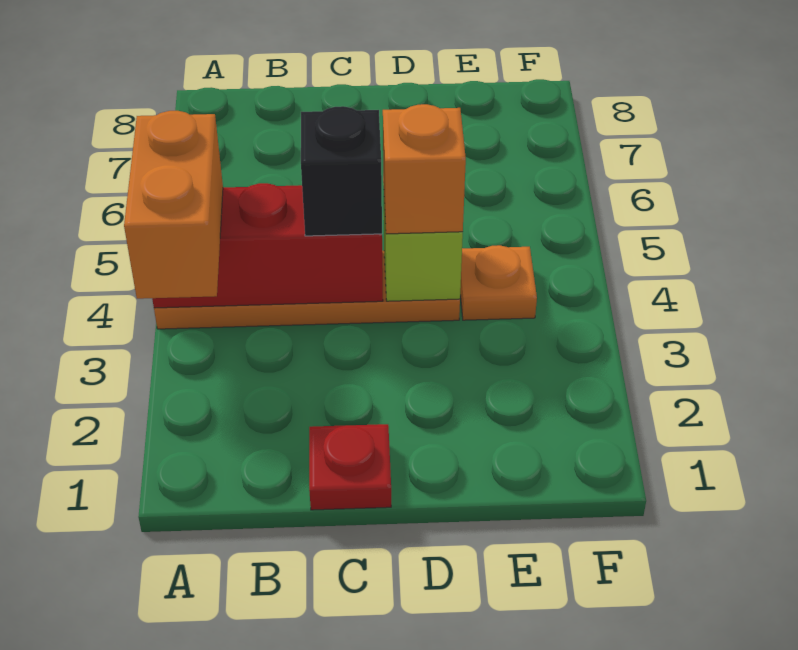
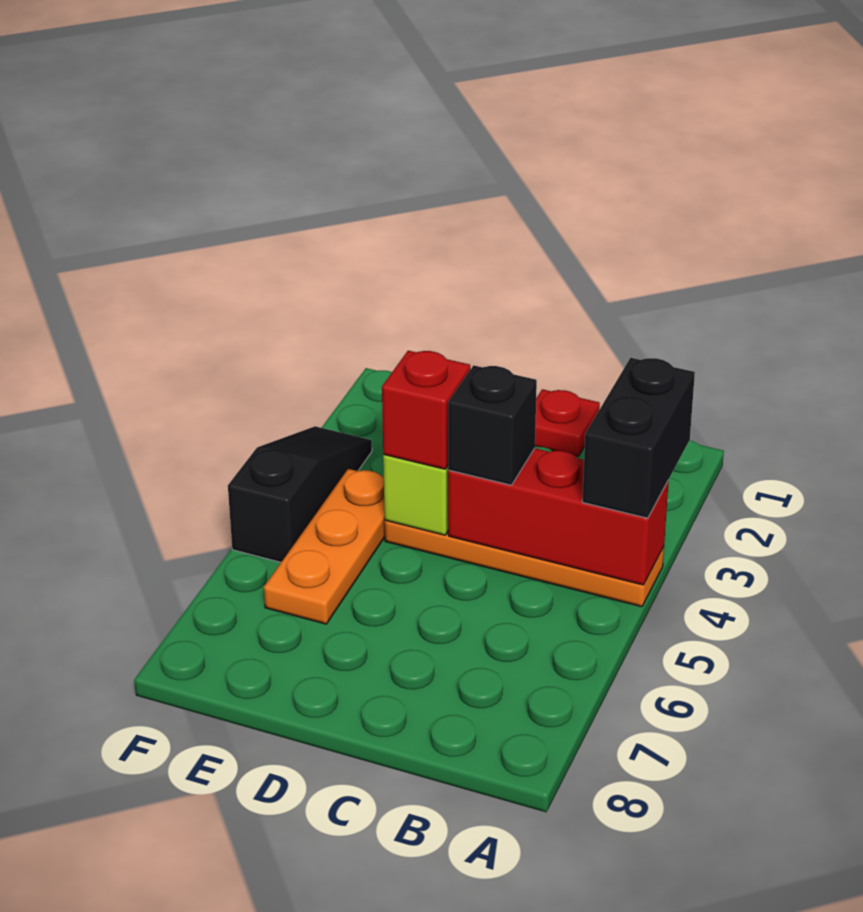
orange brick A3:A4 level 3 -> black brick A3:A4 level 3
orange brick D4 level 3 -> red brick D4 level 3
orange plate E4 level 1 -> orange plate E4:E6 level 1
none -> black slope F3:F5 level 1 top 5

